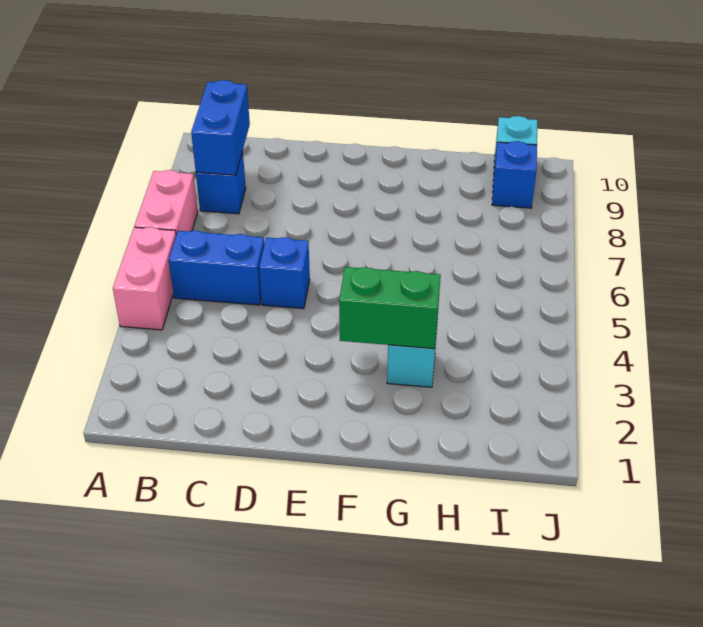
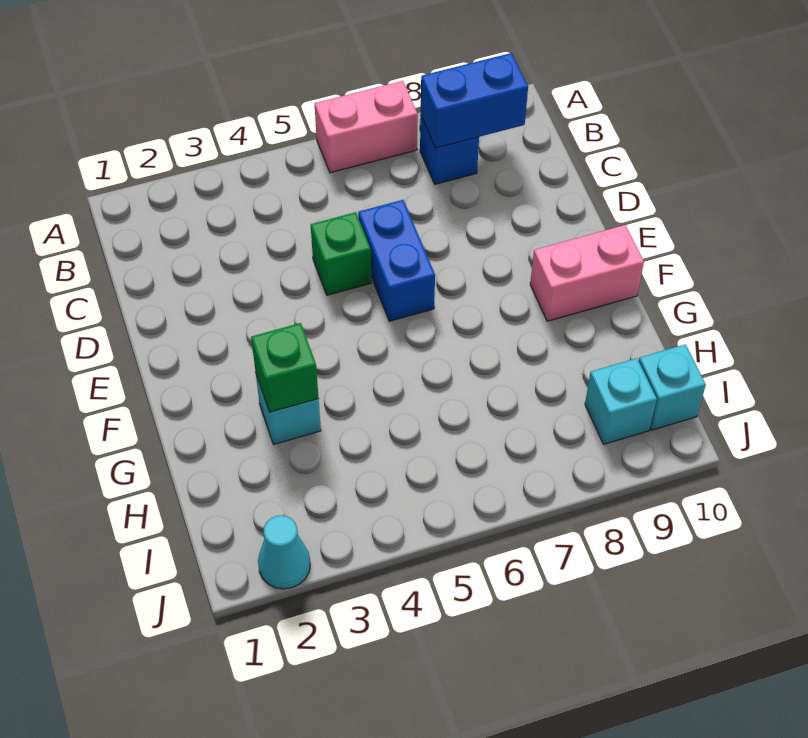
pink brick A4:A5 level 1 -> pink brick F9:F10 level 1
blue brick B5:C5 level 1 -> blue brick D6:E6 level 1
blue brick D5 level 1 -> green brick D5 level 1
green brick F3:G3 level 2 -> green brick G3 level 2
blue brick I9 level 1 -> cyan brick I9 level 1
none -> cyan cone J2 level 1

